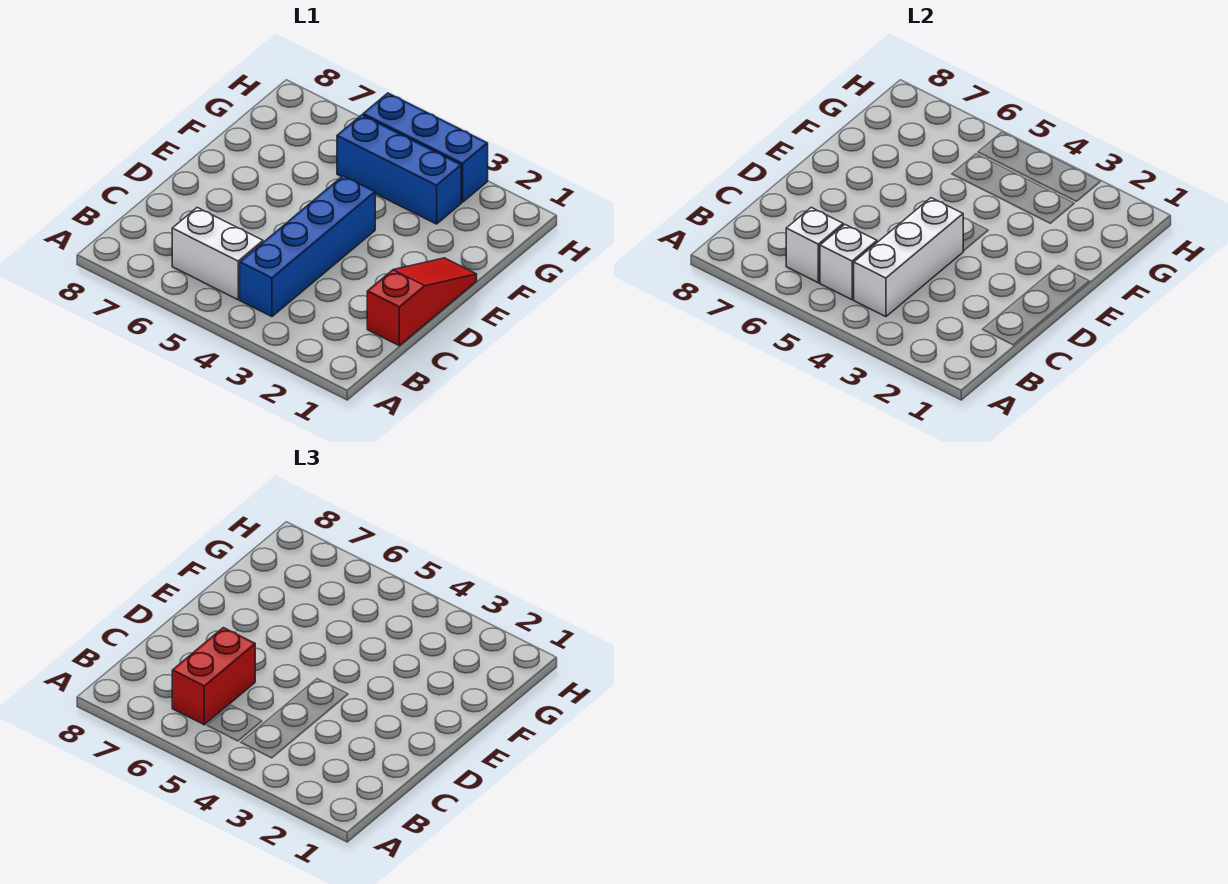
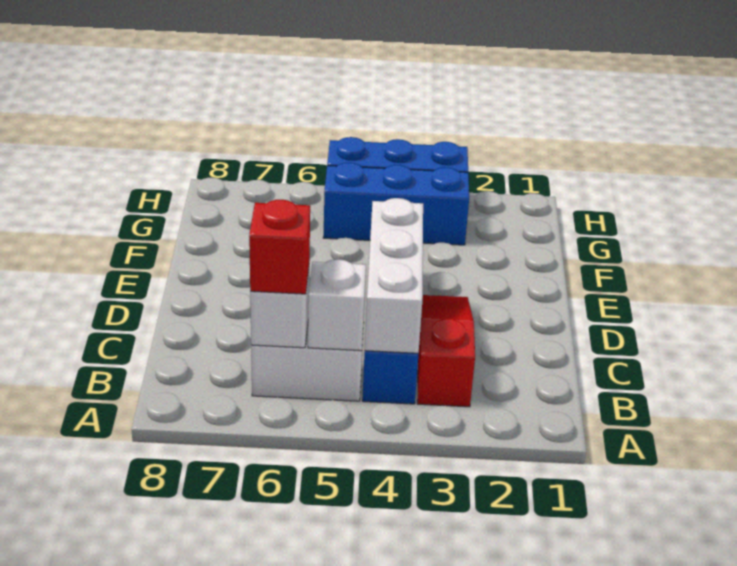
red brick B6:C6 level 3 -> red brick B6 level 3
red slope C1:E1 level 1 top C -> red slope B3:D3 level 1 top B

